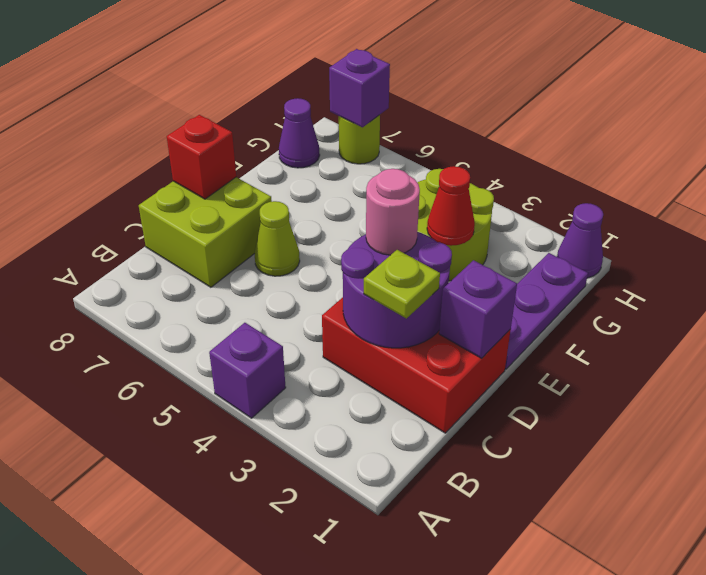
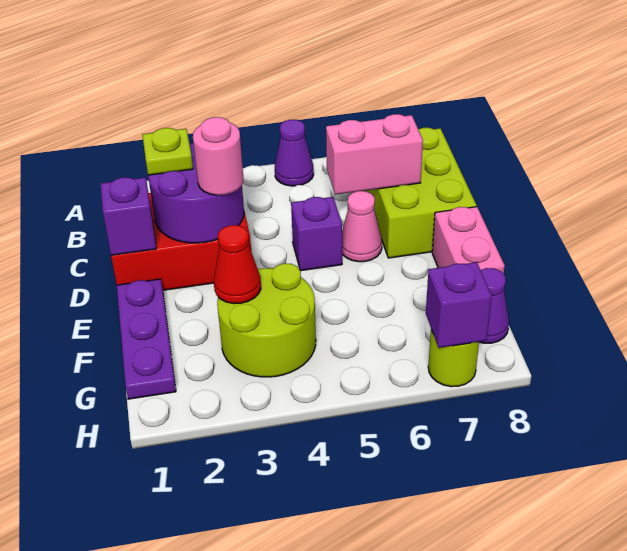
purple brick A4 level 1 -> purple brick D5 level 1
none -> pink brick C6:C7 level 2
lime brick C7:D8 level 1 -> lime brick B7:D8 level 1
lime cone D6 level 1 -> pink cone D6 level 1
red brick D8 level 2 -> none
none -> pink brick E8:F8 level 1
purple cone H1 level 1 -> purple cone A5 level 1

